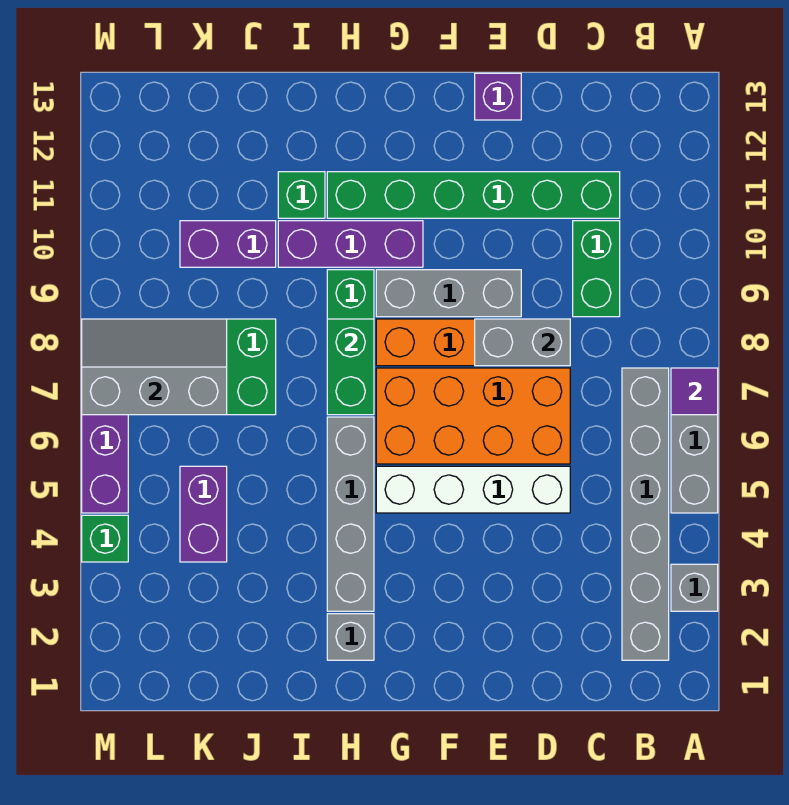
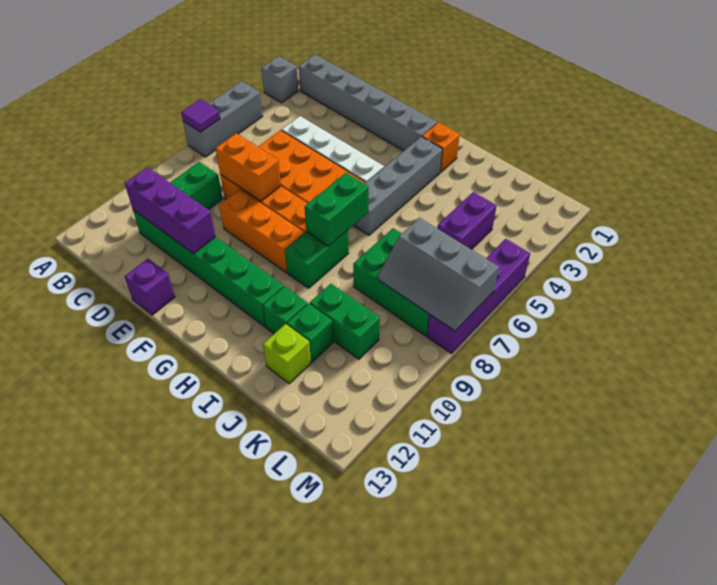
grey brick B2:B7 level 1 -> grey brick B2:G2 level 1
grey brick D8:E8 level 2 -> orange brick D8:E8 level 2
grey brick E9:G9 level 1 -> orange brick E9:G9 level 1
purple brick G10:I10 level 1 -> purple brick C11:E11 level 2
grey brick H2 level 1 -> orange brick H2 level 1
purple brick J10:K10 level 1 -> green brick J10:K10 level 1
none -> lime brick J12 level 1
green brick M4 level 1 -> green brick J11 level 1

